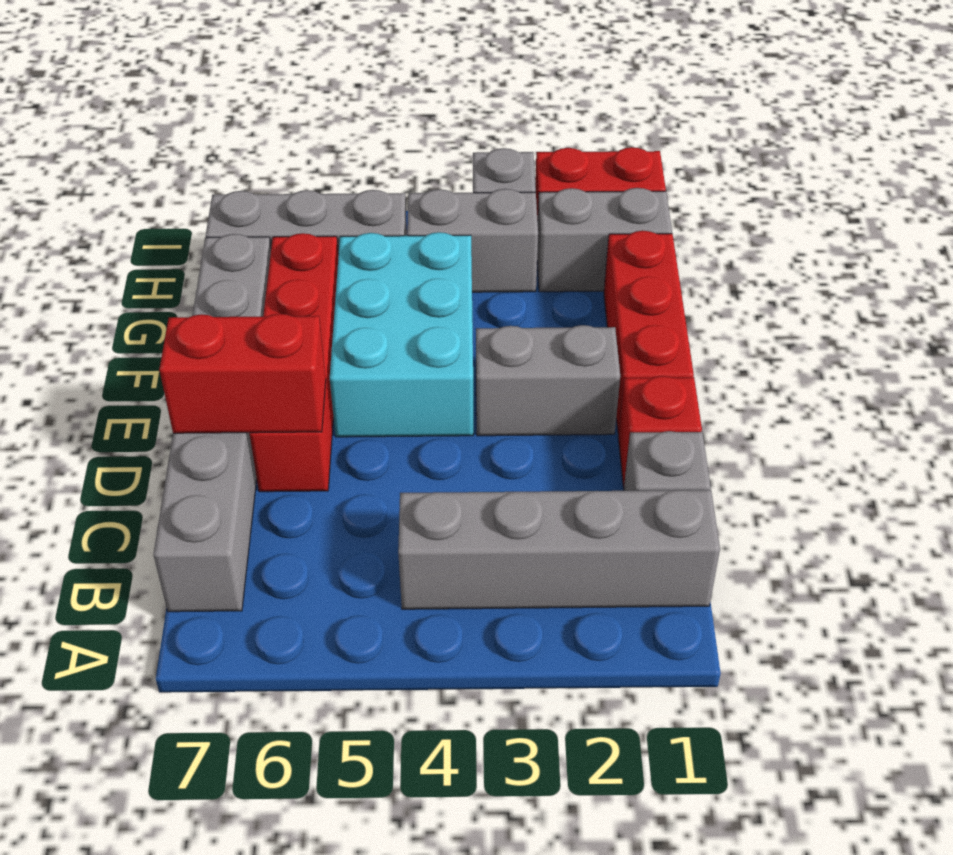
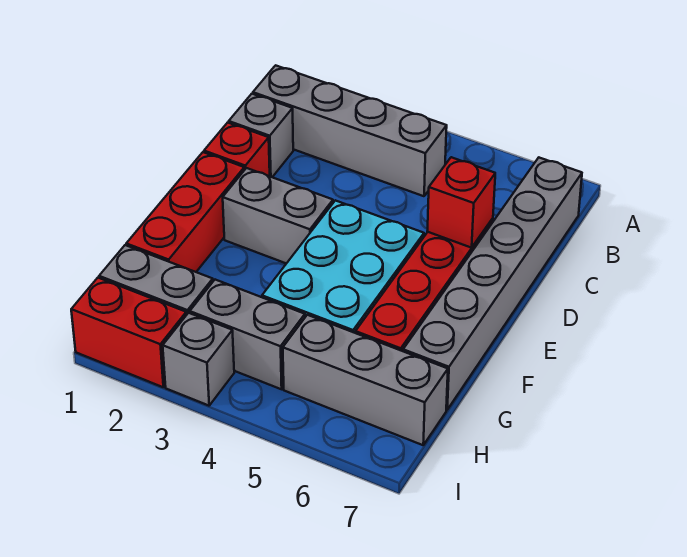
red brick D6:D7 level 2 -> red brick D6 level 2

